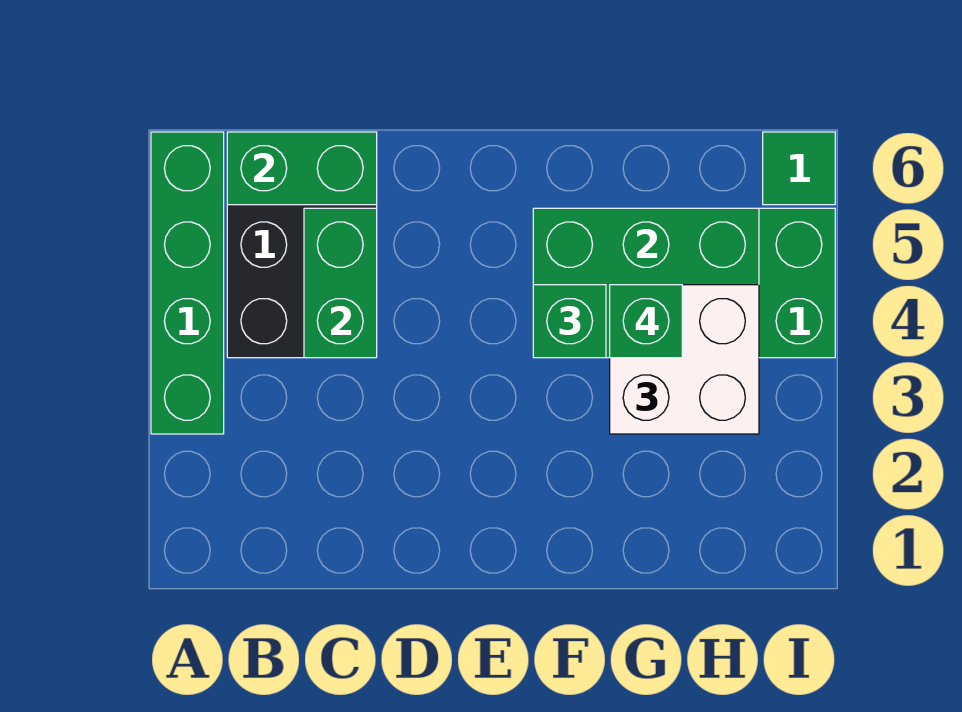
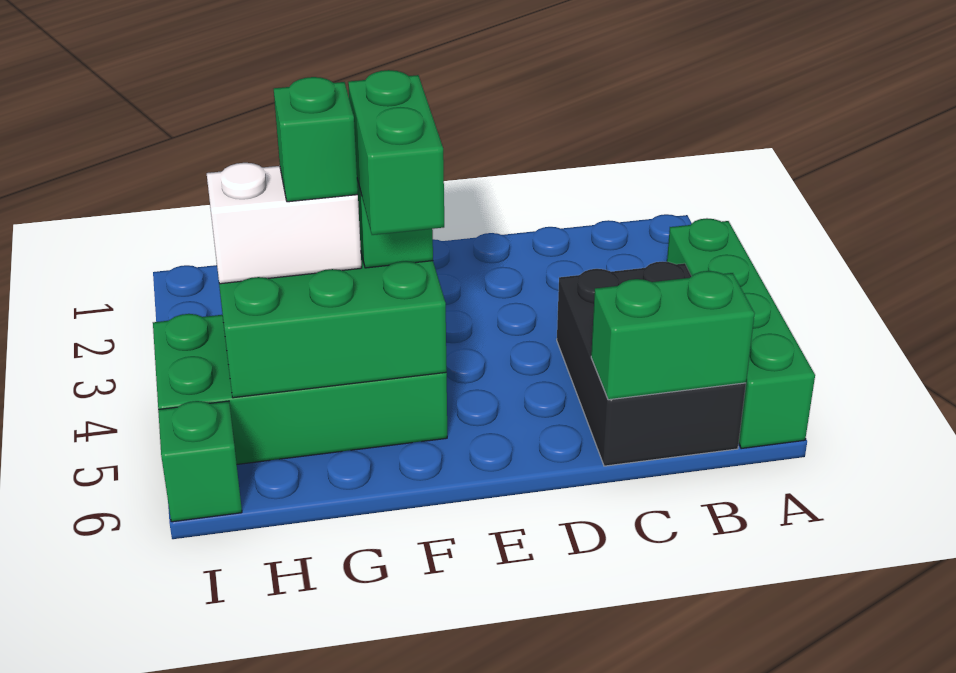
green brick C4:C5 level 2 -> green brick F4:F5 level 4
white brick G3:H4 level 3 -> white brick G4:H4 level 3
green tile I6 level 1 -> green brick I6 level 1

